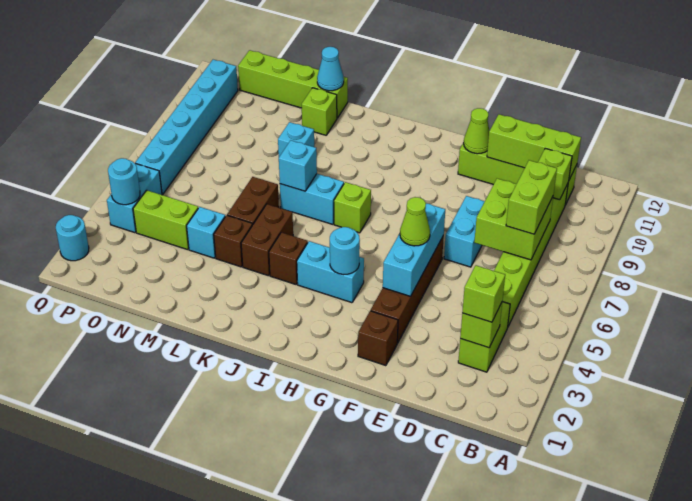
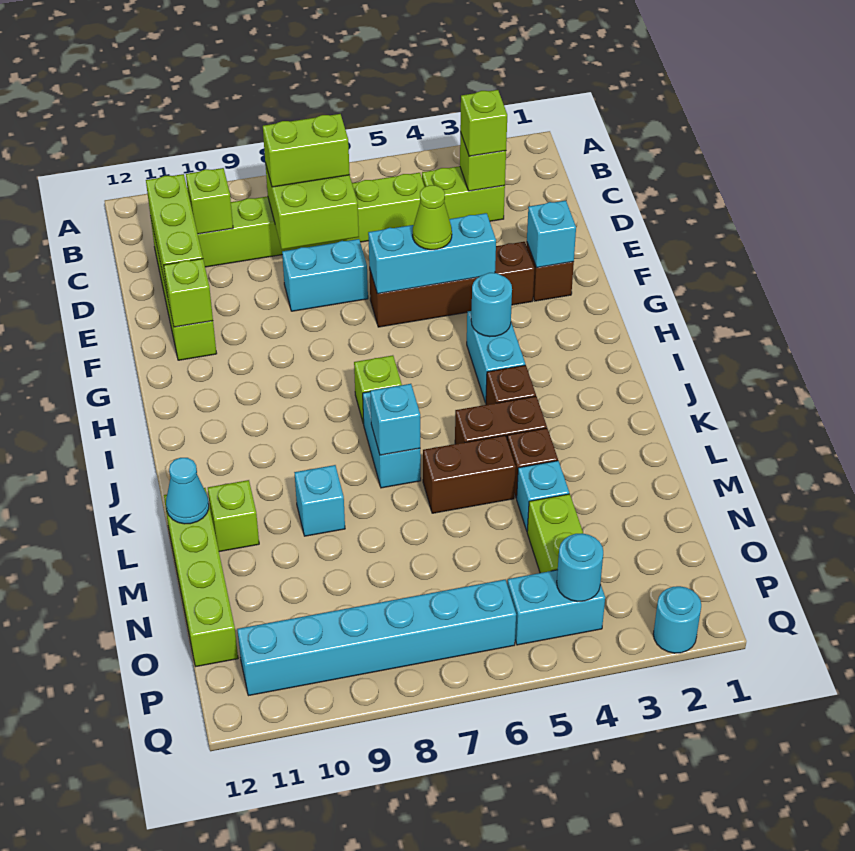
none -> cyan brick F2 level 2
lime cone F11 level 2 -> lime brick F11 level 2

